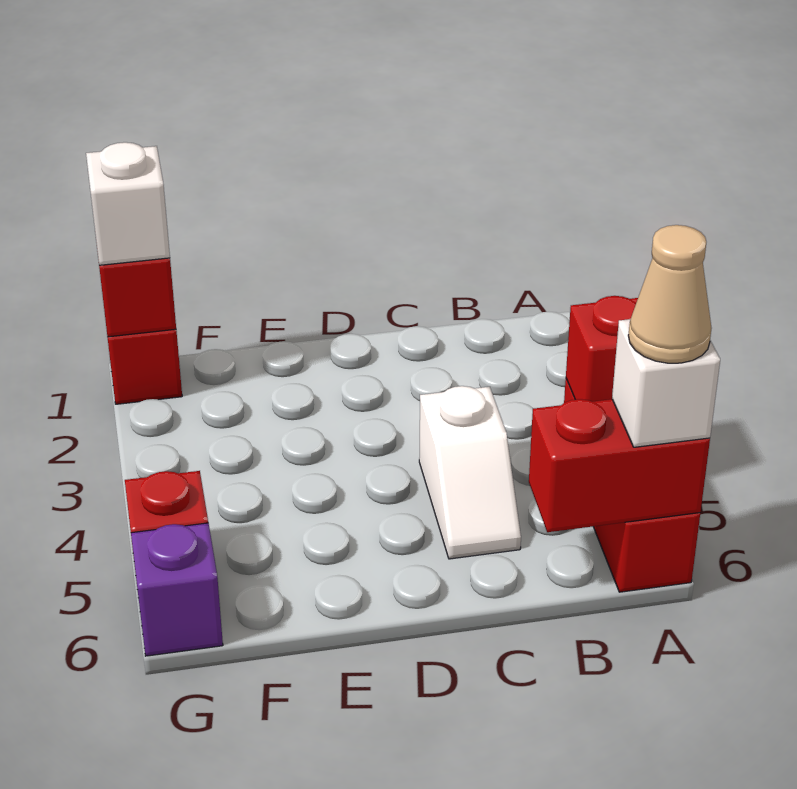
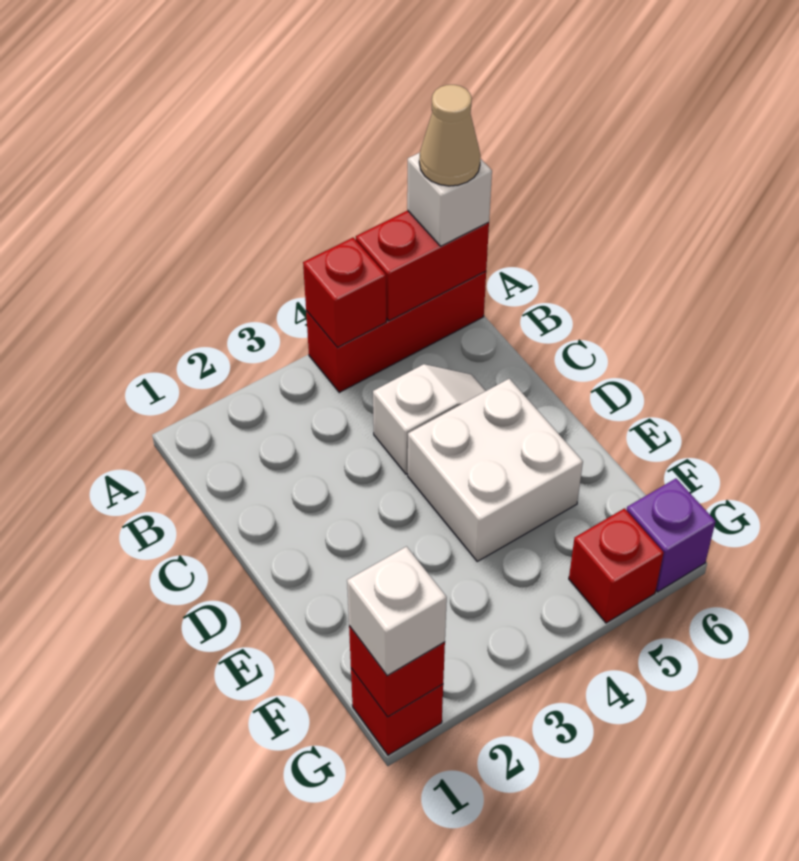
red brick A6:B6 level 2 -> red brick A5:A6 level 2
none -> white brick D4:E5 level 1

